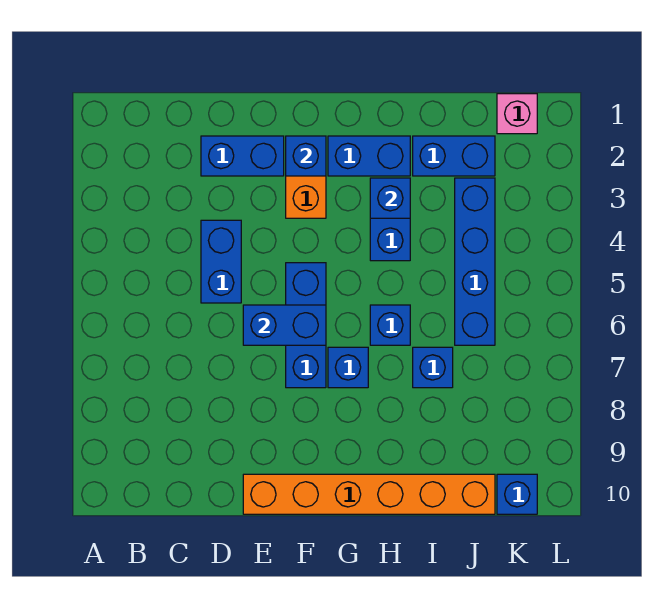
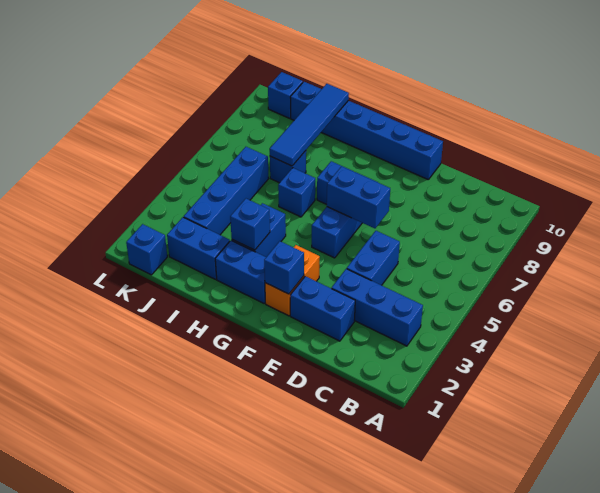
none -> blue brick B3:D3 level 1
orange brick E10:J10 level 1 -> blue brick E10:J10 level 1
none -> blue tile I7:I10 level 2
pink brick K1 level 1 -> blue brick K1 level 1

